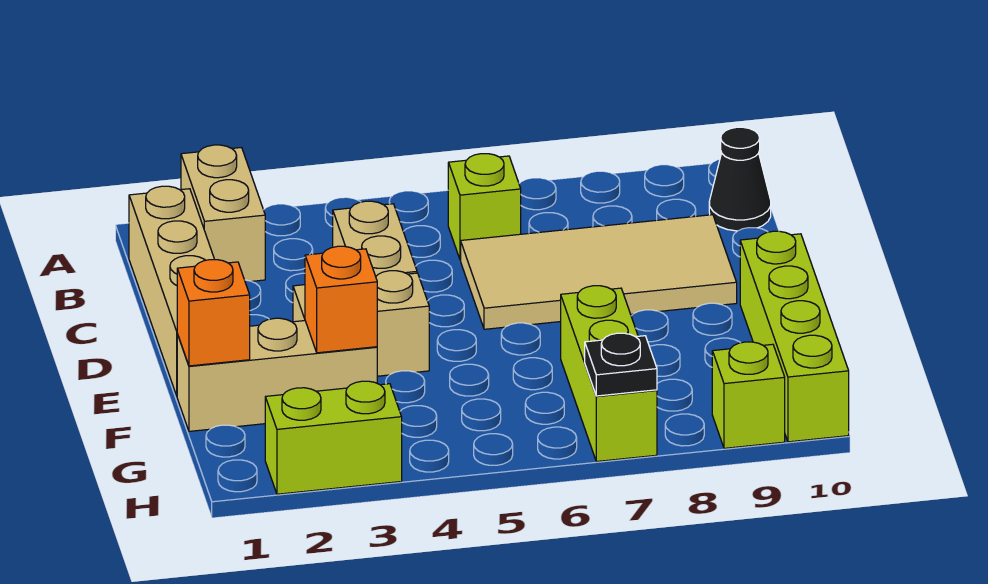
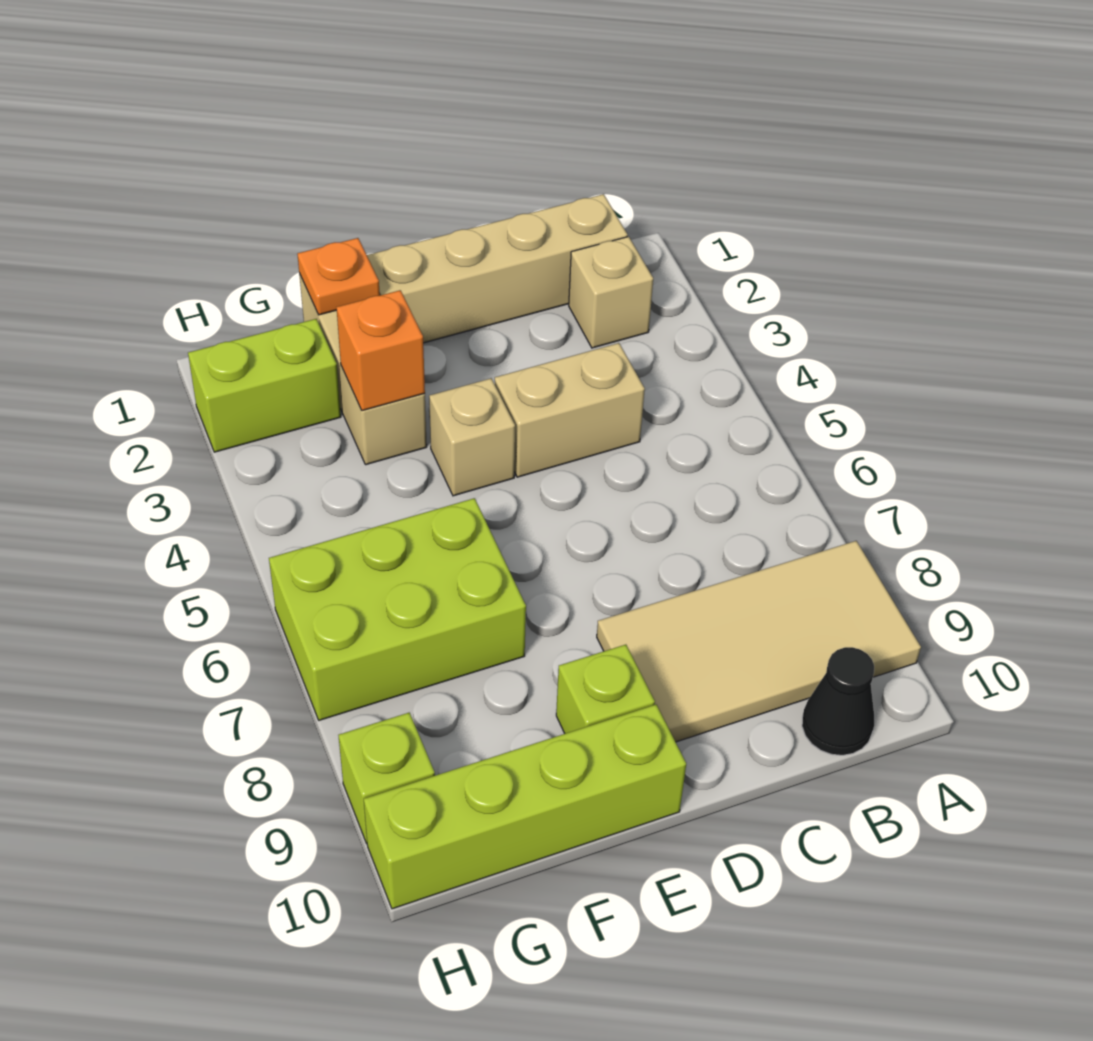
tan brick A2:B2 level 1 -> tan brick B2 level 1
lime brick B6 level 1 -> lime brick E9 level 1
tan tile C6:D9 level 1 -> tan tile A8:D9 level 1
tan brick E3:E4 level 1 -> tan brick E4 level 1
orange brick F1 level 2 -> orange plate F1 level 2
lime brick F7:H7 level 1 -> lime brick F6:H7 level 1
lime brick H2:H3 level 1 -> lime brick G2:H2 level 1
black plate H7 level 2 -> none

